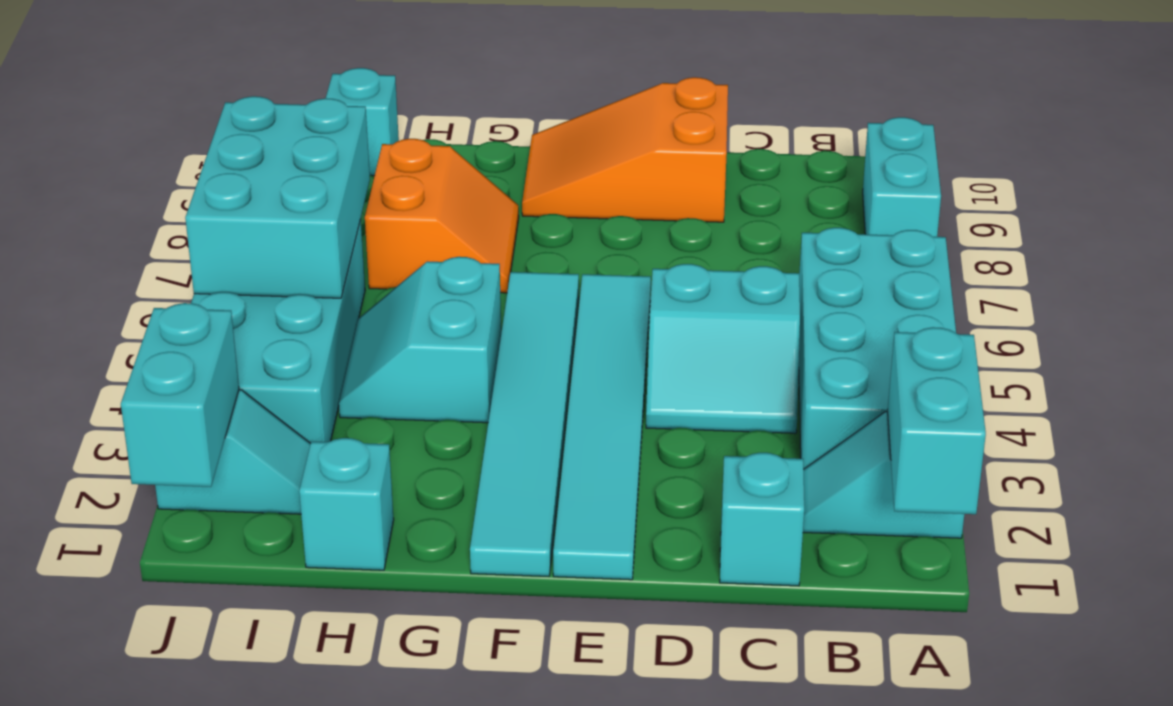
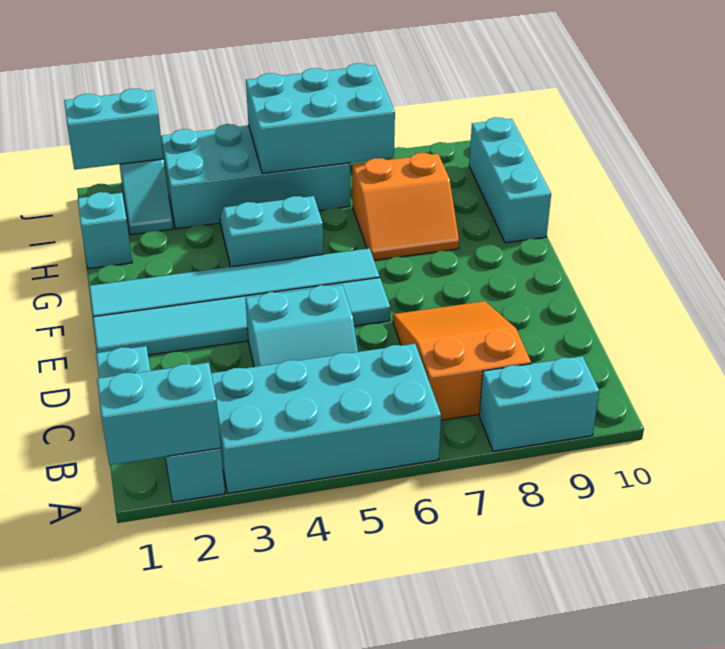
cyan slope C4:D5 level 1 top 5 -> cyan slope C4:D5 level 1 top D
orange slope D9:F10 level 1 top D -> orange slope B7:D8 level 1 top B
cyan brick I10 level 1 -> cyan brick G10:I10 level 1

